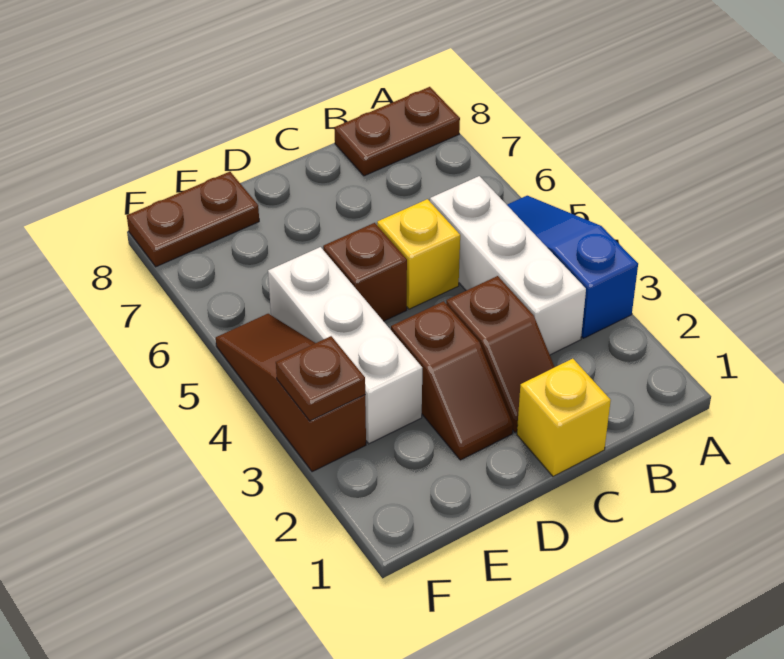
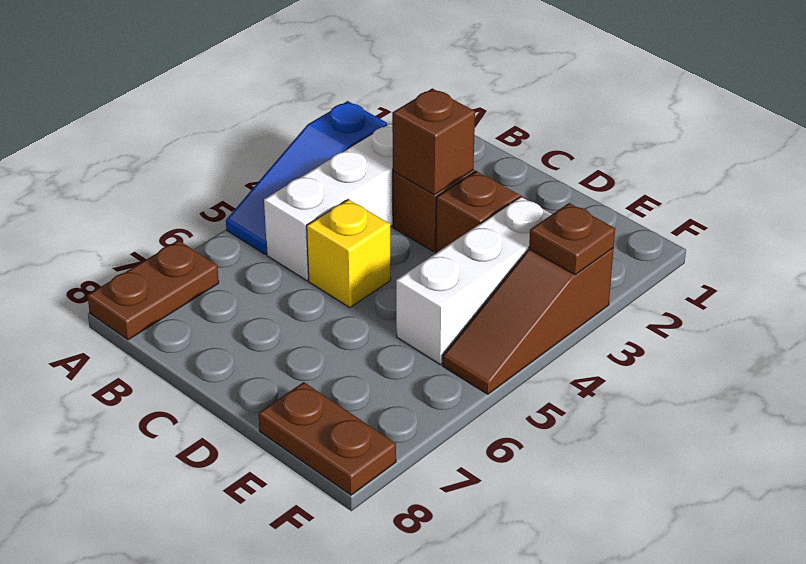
brown plate A8:B8 level 1 -> brown plate A7:A8 level 1
yellow brick C1 level 1 -> none
brown brick D5 level 1 -> brown brick C3 level 2

